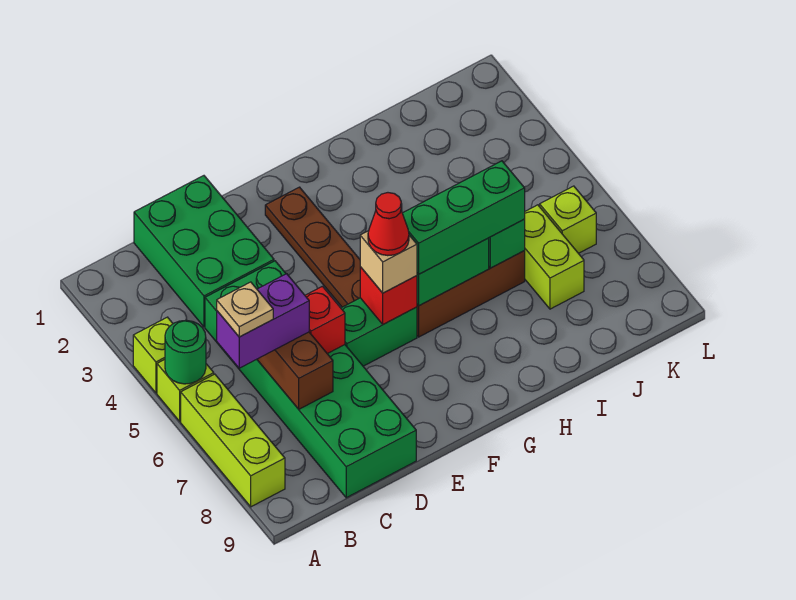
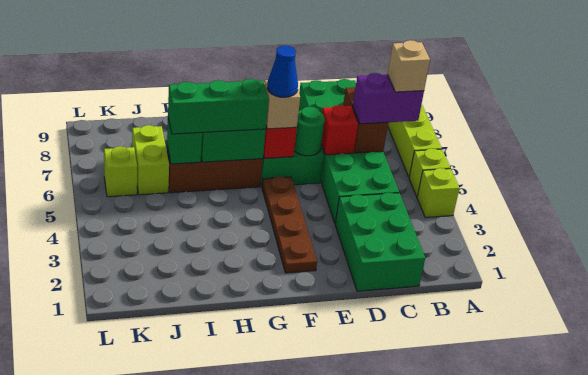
green round brick A5 level 2 -> green round brick E6 level 2
tan plate B6 level 4 -> tan brick B6 level 4
red cone F6 level 4 -> blue cone F6 level 4

